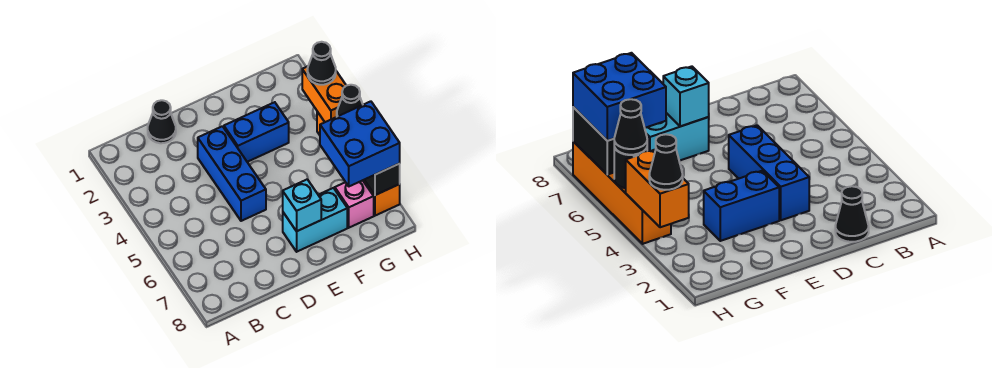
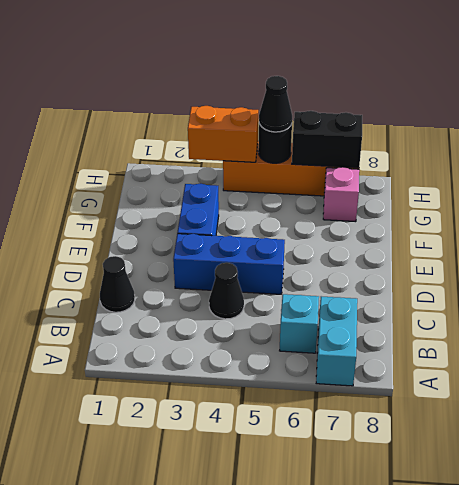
cyan brick E7:F7 level 1 -> cyan brick A7:B7 level 1
cyan brick E7 level 2 -> cyan brick B6 level 1
blue brick G6:H7 level 3 -> none
black cone H3 level 3 -> black cone C4 level 1

